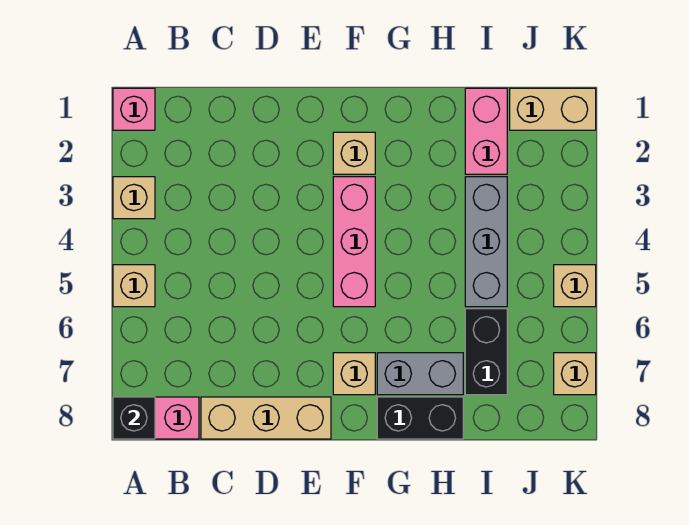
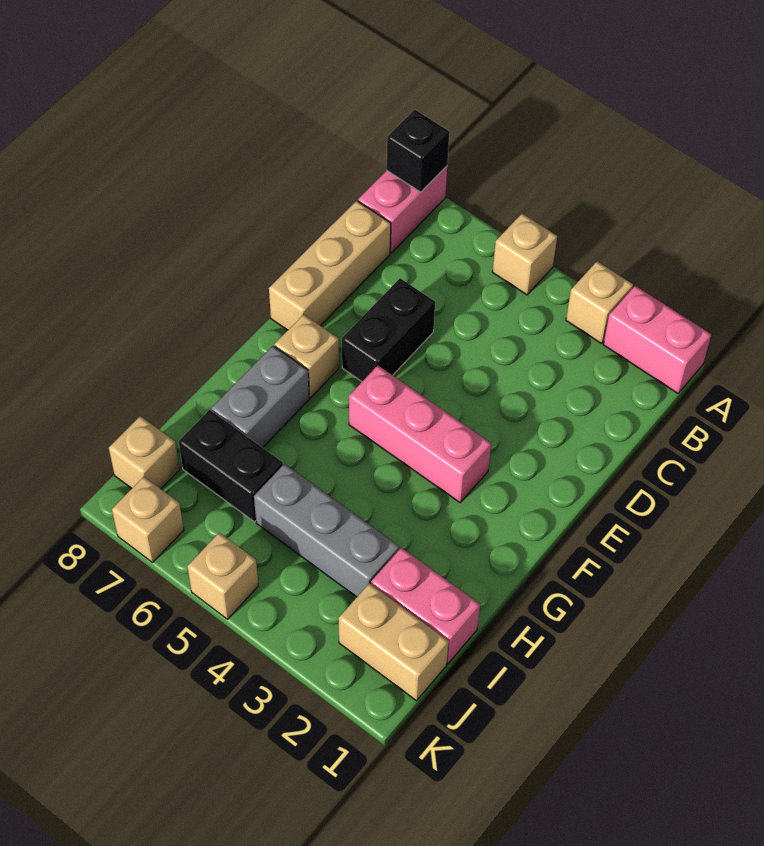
pink brick A1 level 1 -> pink brick A1:A2 level 1
tan brick F2 level 1 -> tan brick J8 level 1
black brick G8:H8 level 1 -> black brick D6:E6 level 1
tan brick J1:K1 level 1 -> tan brick J1:J2 level 1

